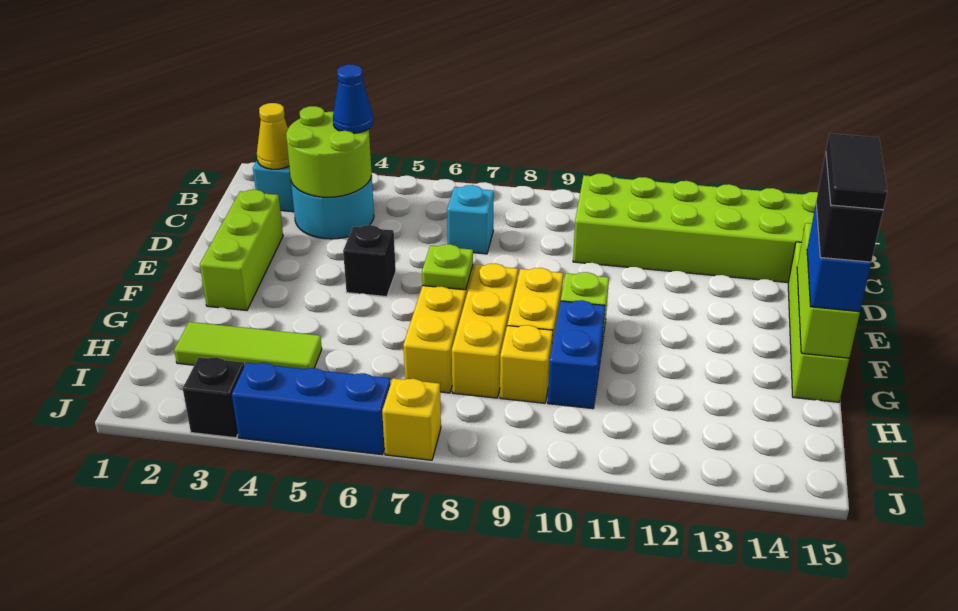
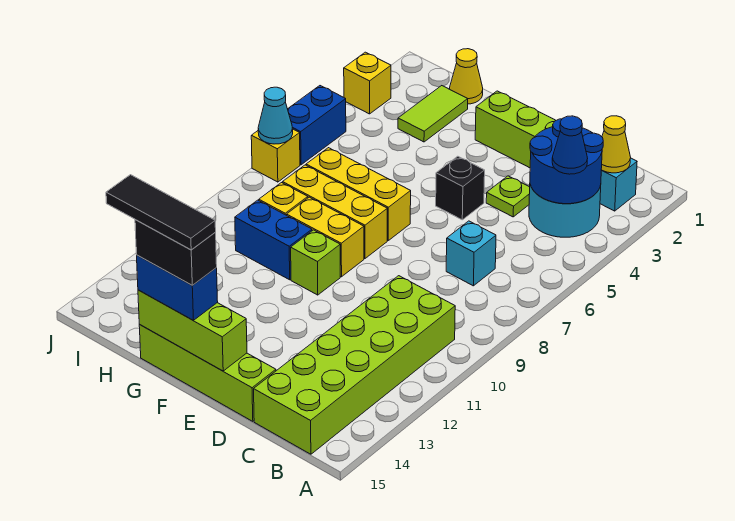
lime round brick B3:C4 level 2 -> blue round brick B3:C4 level 2
lime plate F7 level 2 -> lime plate D4 level 1
black tile F15:G15 level 5 -> black tile F15:H15 level 5
none -> yellow cone H1 level 1
lime tile H2:H4 level 1 -> lime tile H2:H3 level 1
black brick J3 level 1 -> yellow brick J3 level 1
blue brick J4:J6 level 1 -> blue brick J5:J6 level 1
none -> cyan cone J7 level 2

